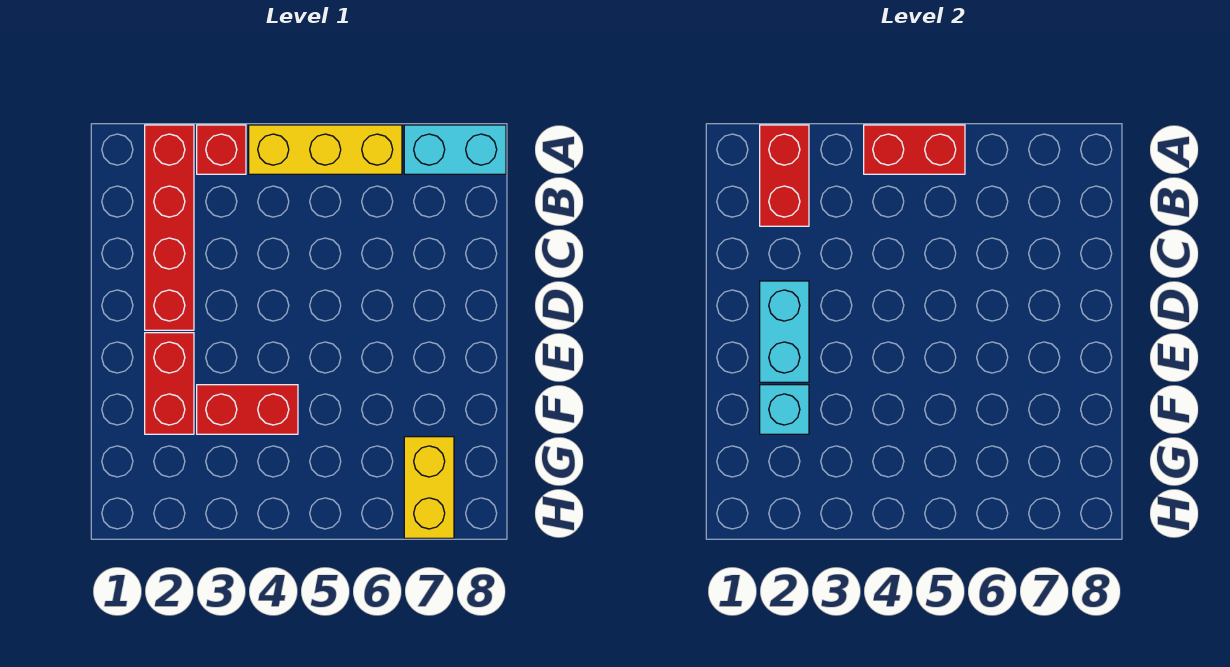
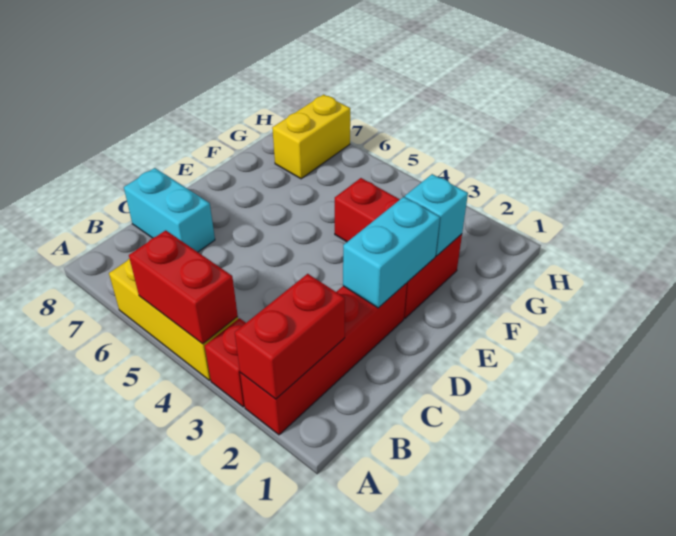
cyan brick A7:A8 level 1 -> cyan brick C7:C8 level 1

